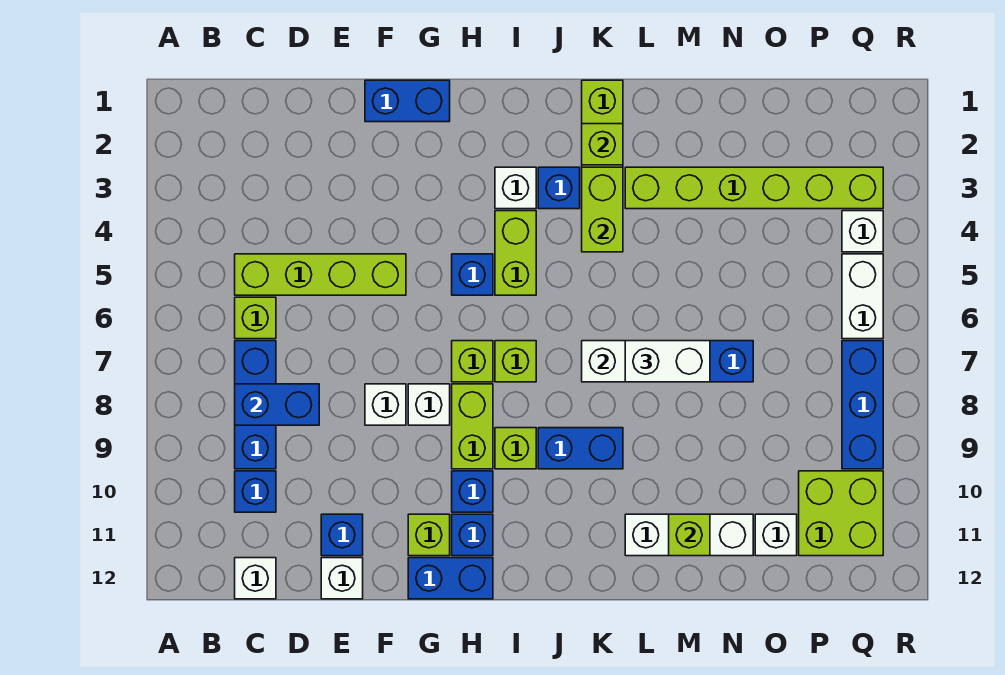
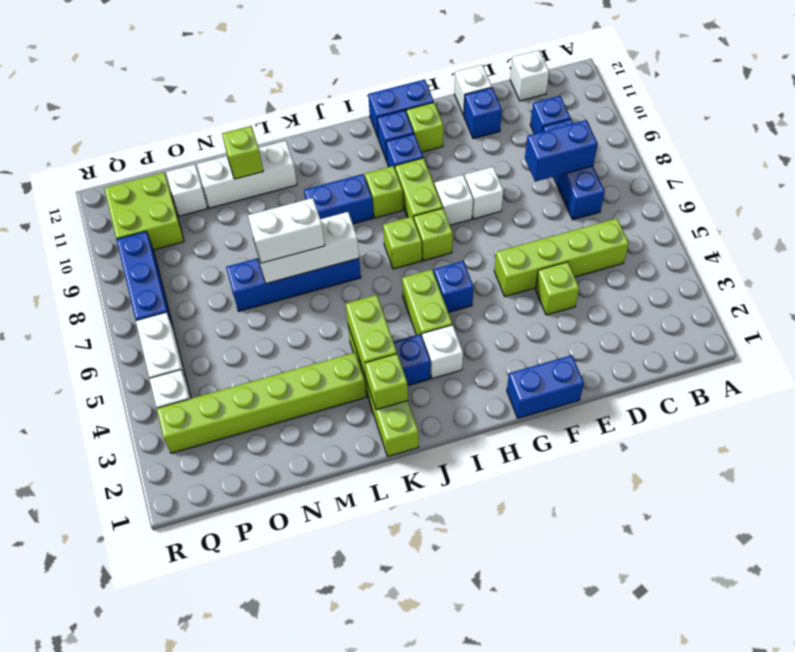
lime brick C6 level 1 -> lime brick E4 level 1

